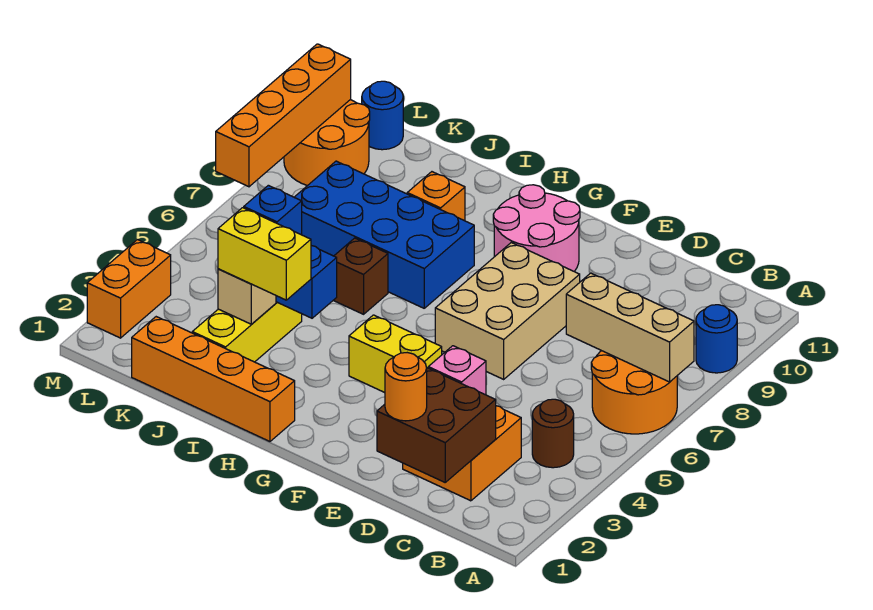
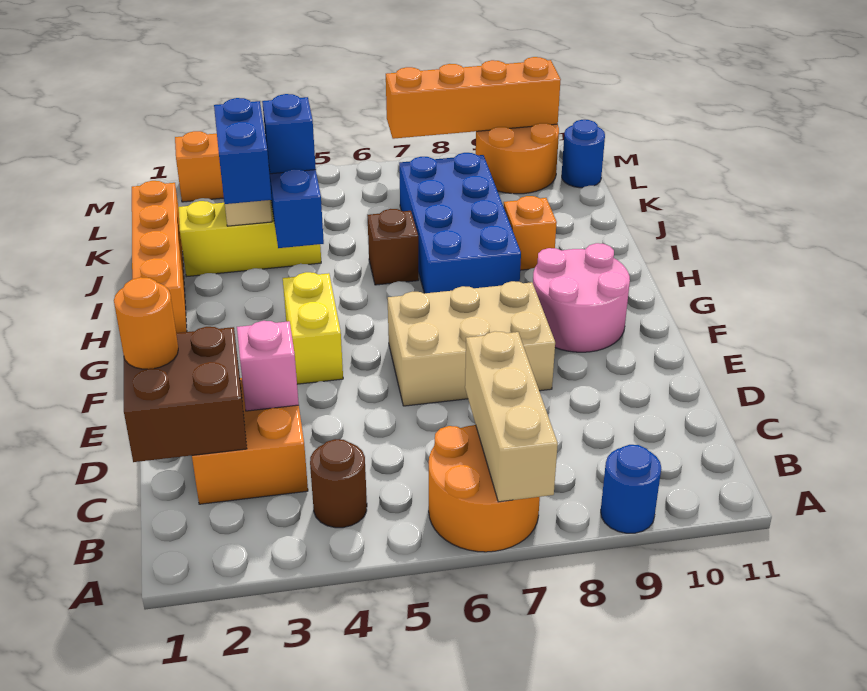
yellow brick I3:J3 level 3 -> blue brick I3:J3 level 3

